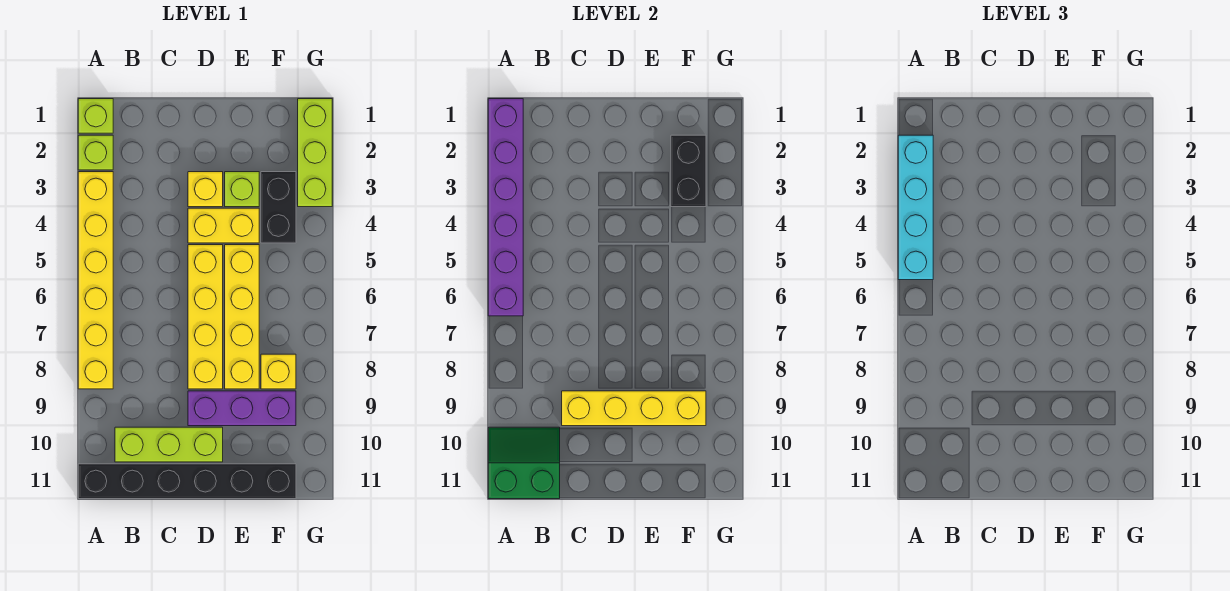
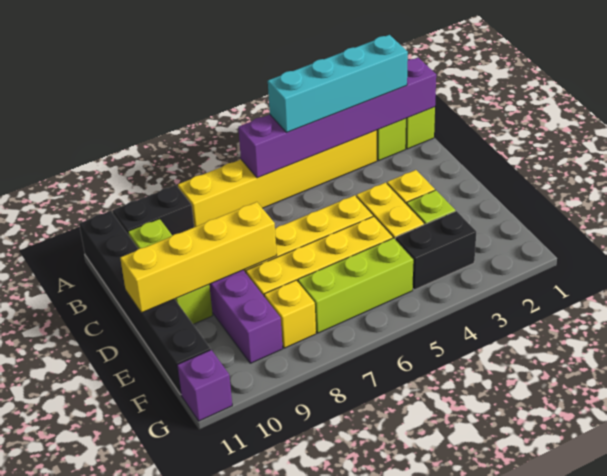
green slope A10:B11 level 2 top 11 -> none
yellow brick C9:F9 level 2 -> yellow brick D8:D11 level 2
black brick F2:F3 level 2 -> black brick A9:A10 level 1
lime brick G1:G3 level 1 -> lime brick F5:F7 level 1
none -> purple brick G11 level 1

